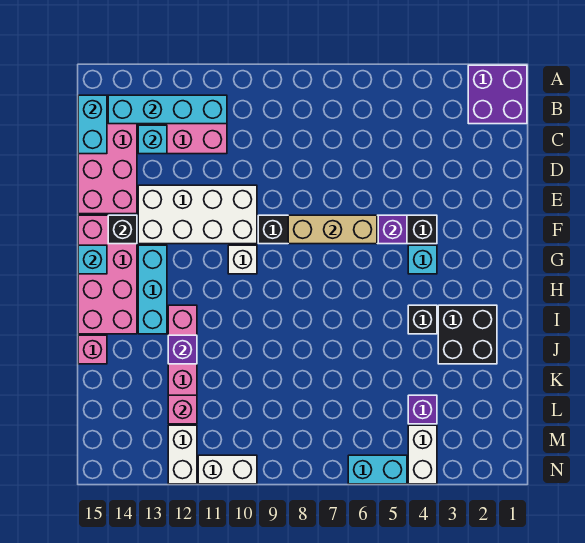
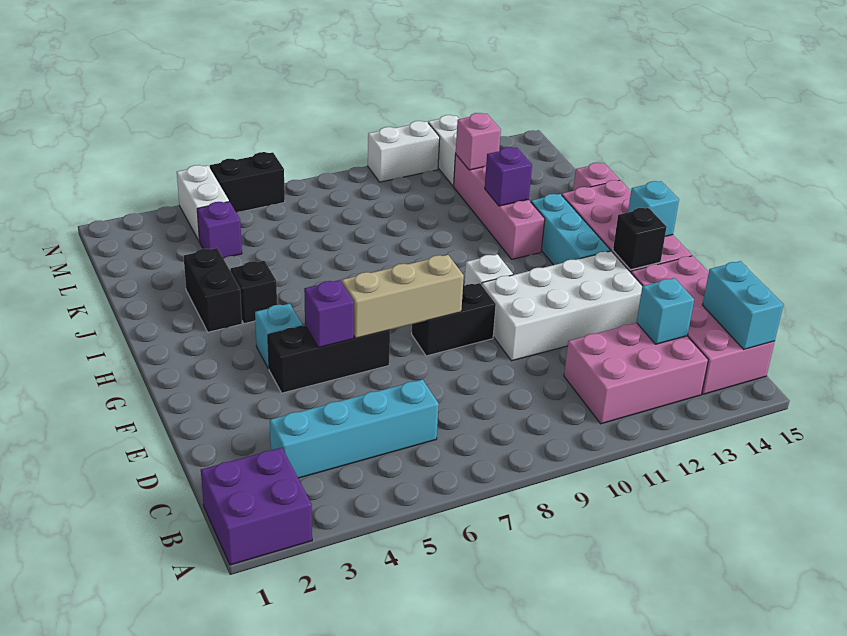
cyan brick B11:B14 level 2 -> cyan brick C3:C6 level 1
black brick I2:J3 level 1 -> black brick I3:J3 level 1
cyan brick N5:N6 level 1 -> black brick N5:N6 level 1

